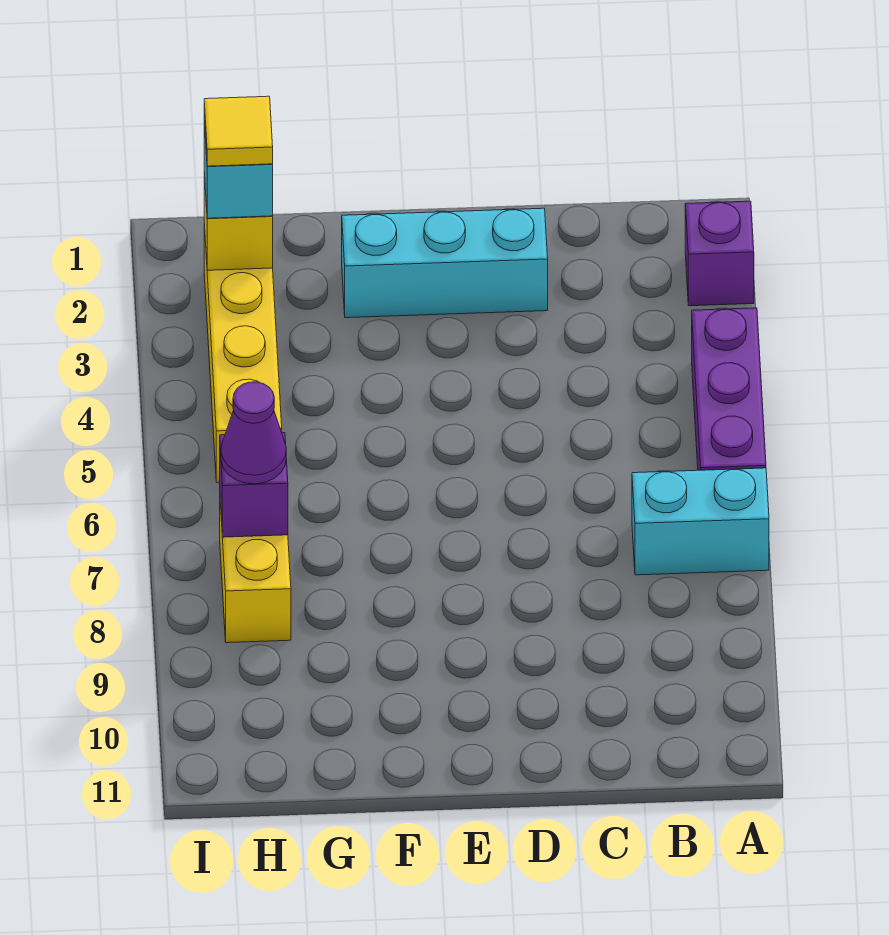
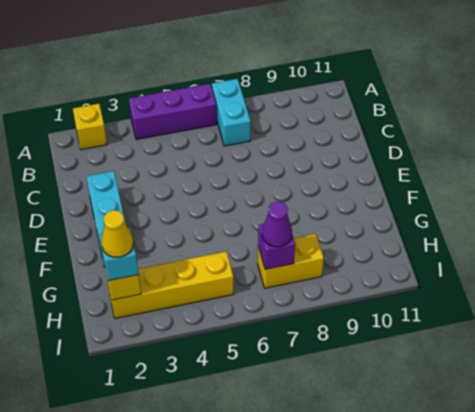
purple brick A2 level 1 -> yellow brick A2 level 1
yellow tile H2 level 4 -> yellow cone H2 level 4

